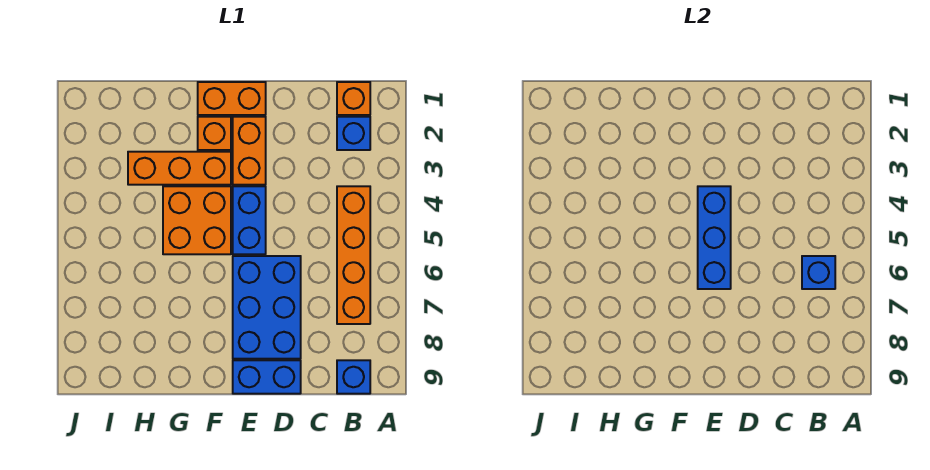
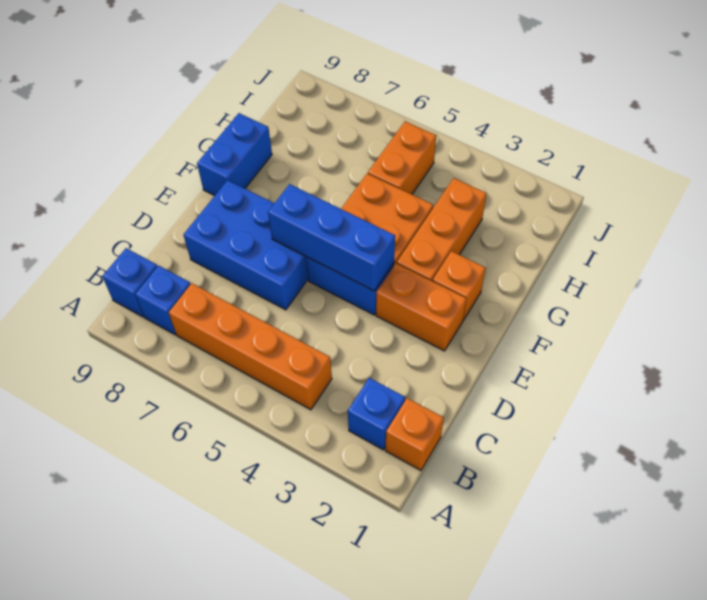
blue brick B6 level 2 -> blue brick B8 level 1
blue brick D9:E9 level 1 -> blue brick F9:G9 level 1
orange brick E1:F1 level 1 -> orange brick H5:I5 level 1

